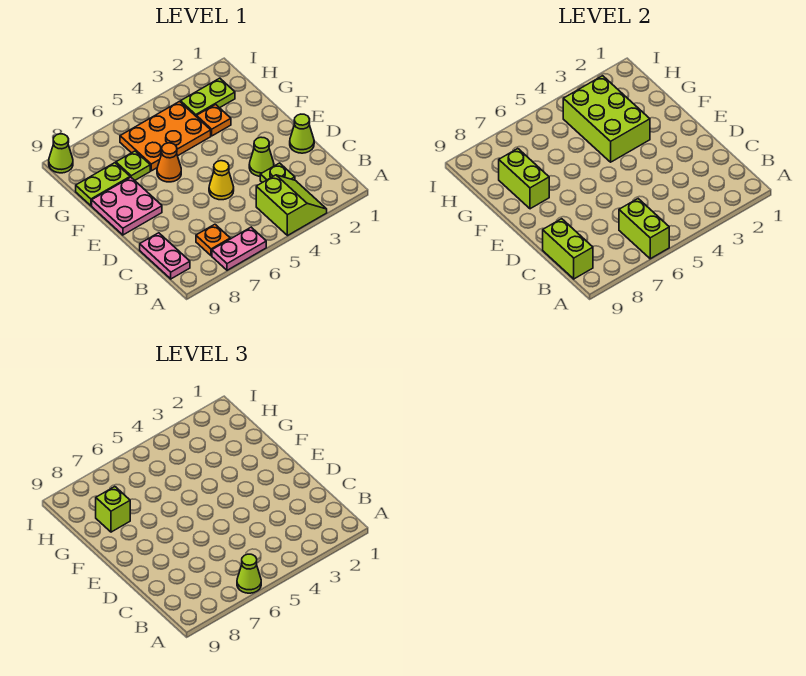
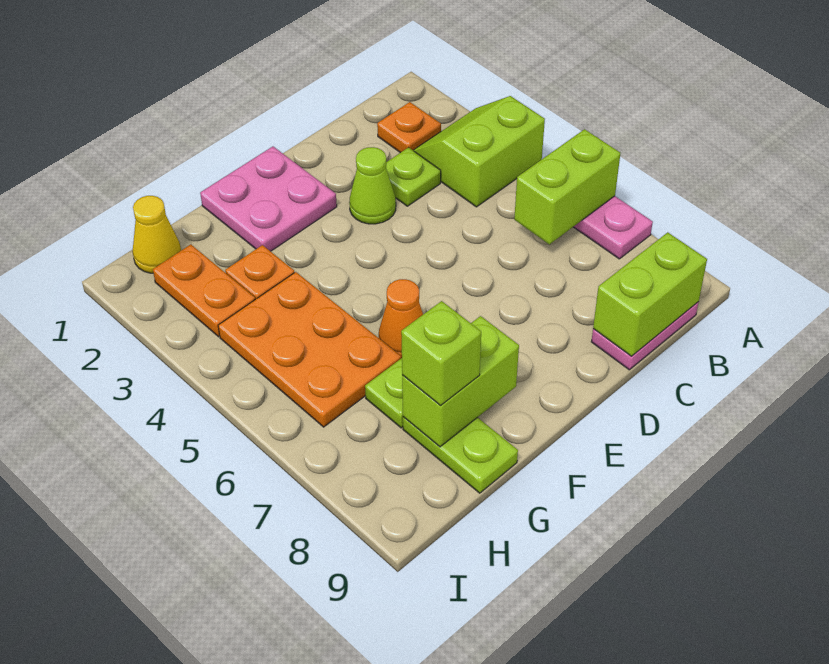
lime cone A6 level 3 -> none
orange plate B7 level 1 -> orange plate B2 level 1
lime cone D1 level 1 -> none
yellow cone D5 level 1 -> yellow cone H1 level 1
pink plate E8:F9 level 1 -> pink plate E1:F2 level 1
lime brick F3:H4 level 2 -> none
lime plate H2:H3 level 1 -> orange plate H2:H3 level 1
lime cone I9 level 1 -> none

